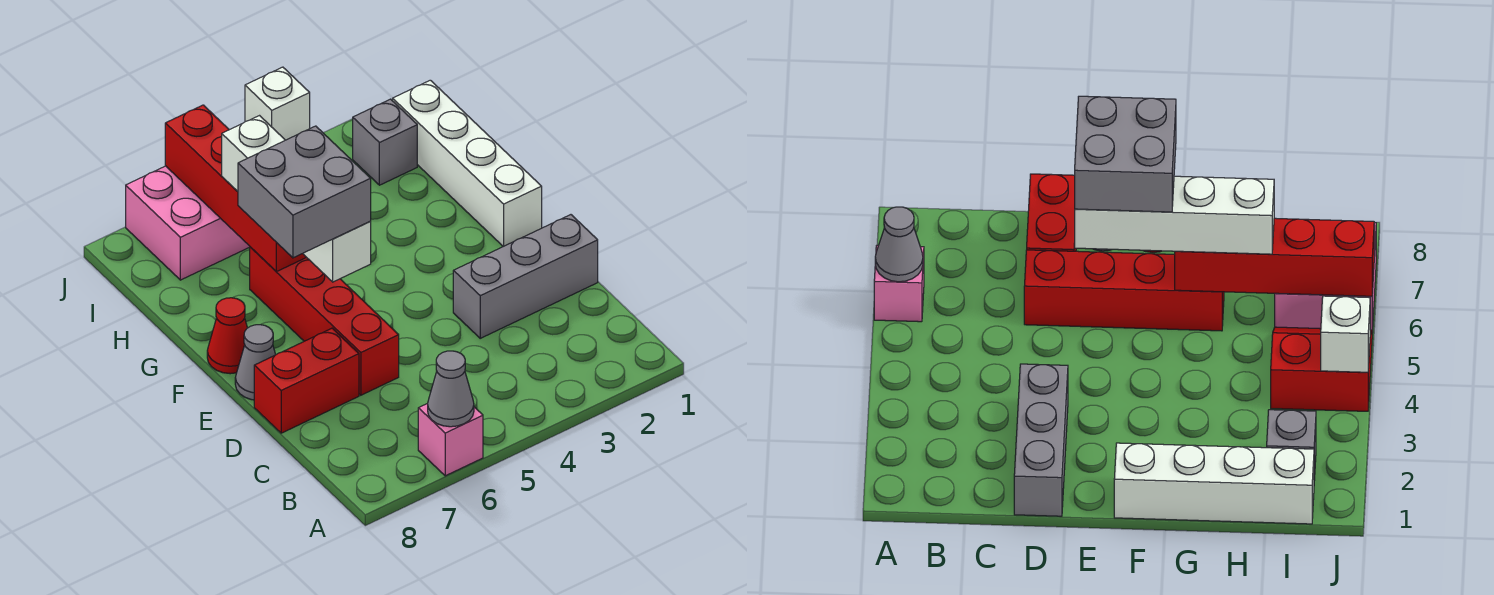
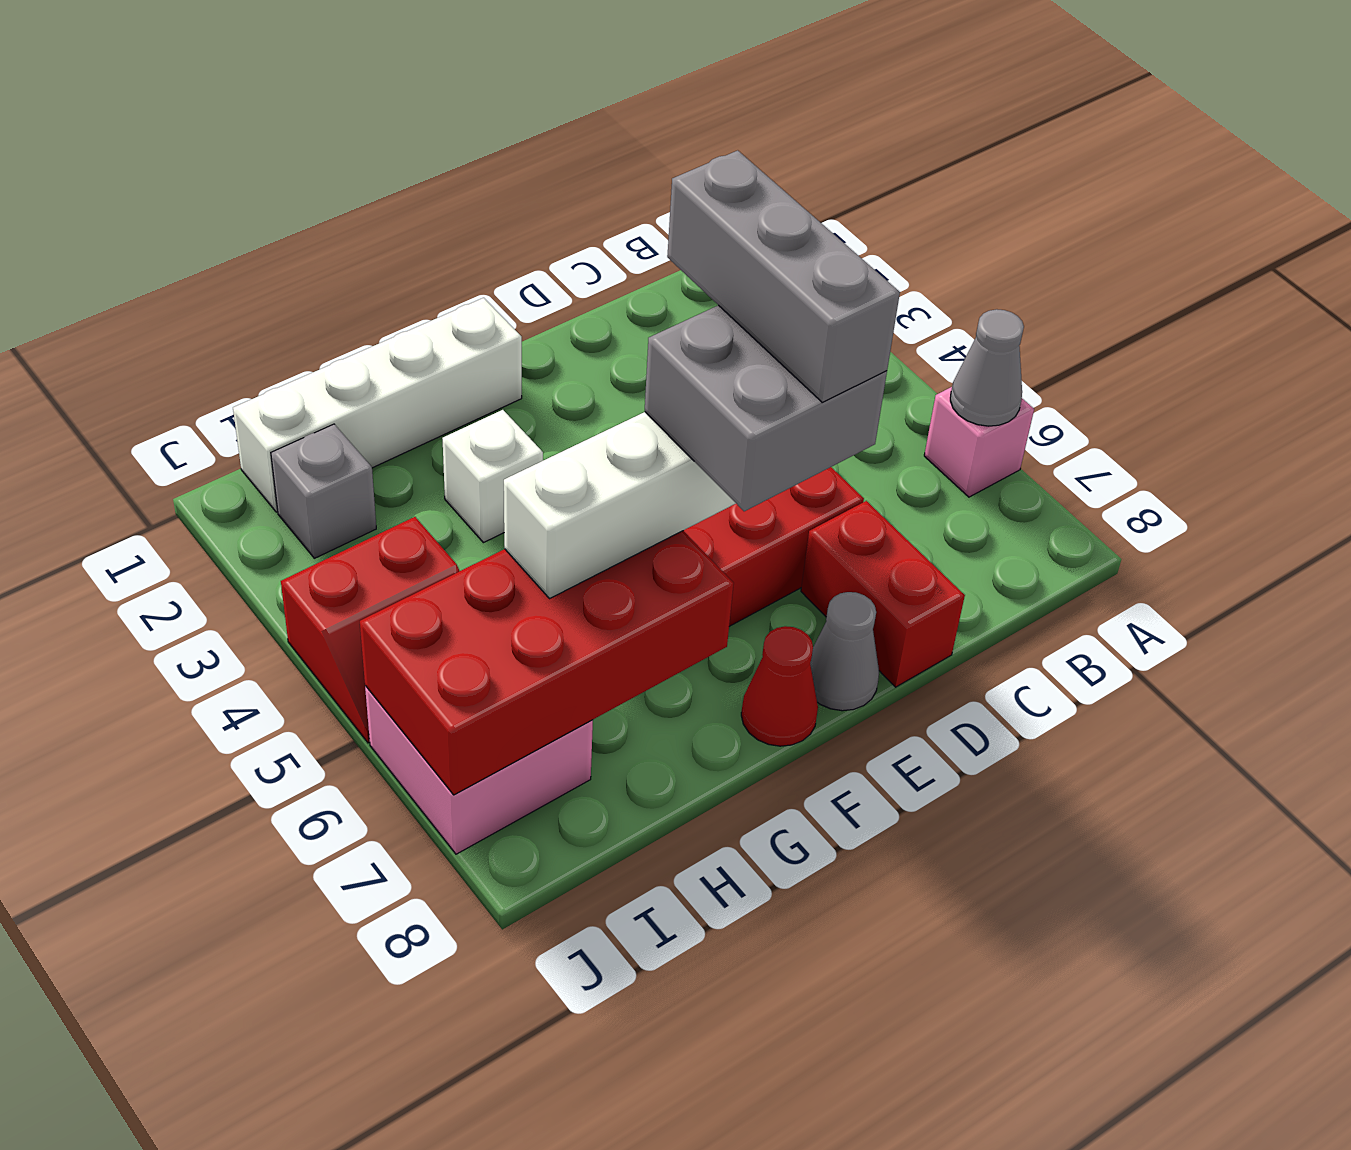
grey brick D1:D3 level 1 -> grey brick E5:E7 level 5
red brick G6:J6 level 2 -> red brick G6:J7 level 2
white brick J4 level 2 -> white brick G3 level 1

